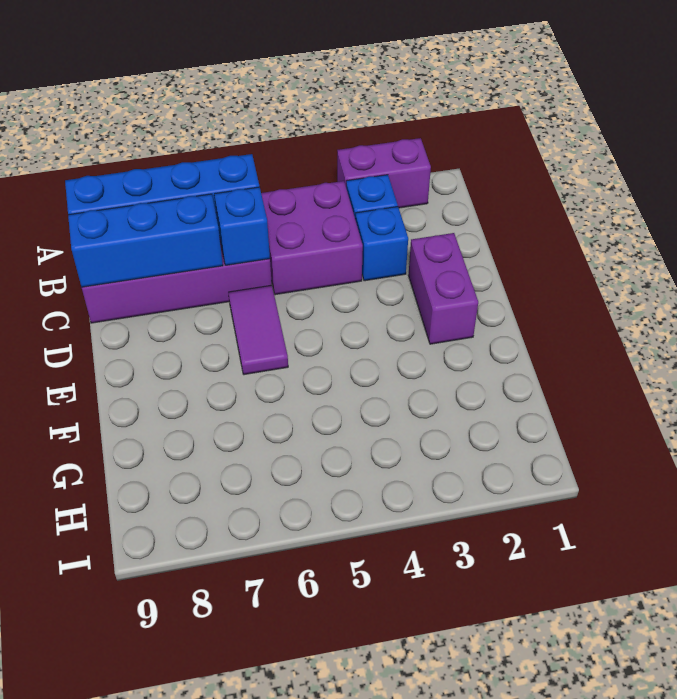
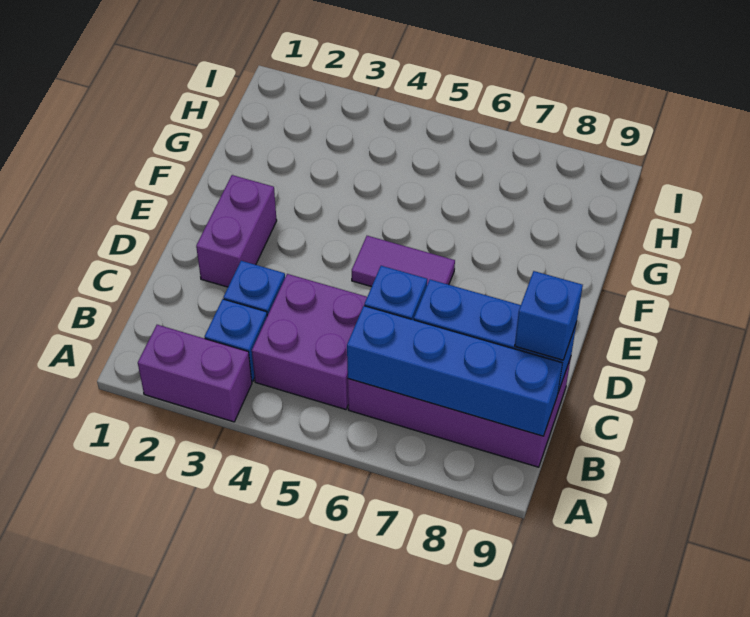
none -> blue brick C9 level 3
purple tile D6:E6 level 1 -> purple tile E5:E6 level 1

